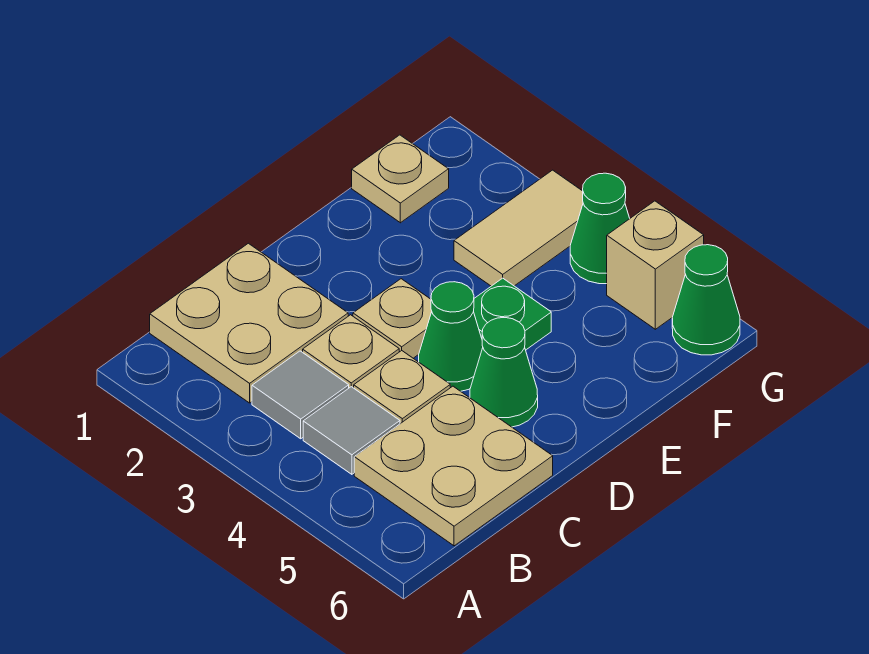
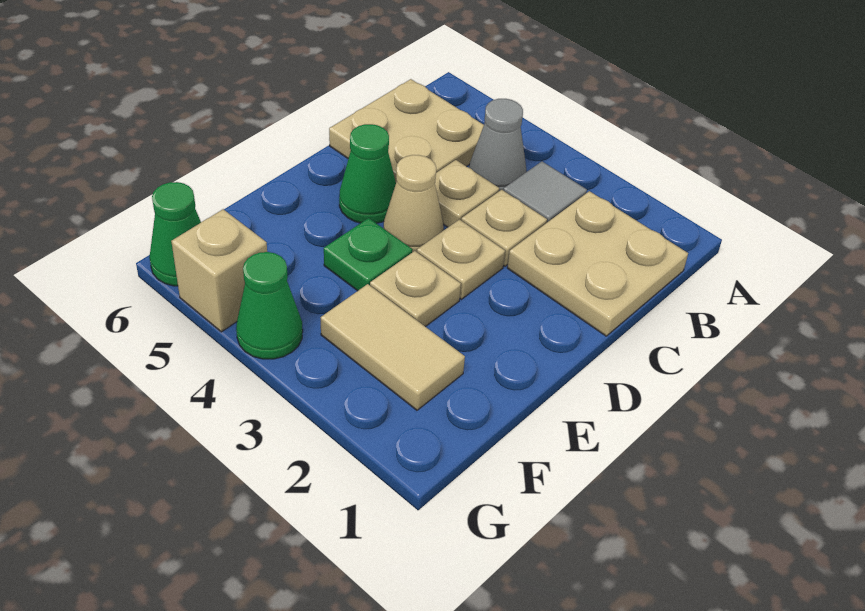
grey tile B4 level 1 -> grey cone B4 level 1
green cone D4 level 1 -> tan cone D4 level 1
tan plate F1 level 1 -> tan plate E3 level 1
tan tile F3:G3 level 1 -> tan tile F2:F3 level 1

